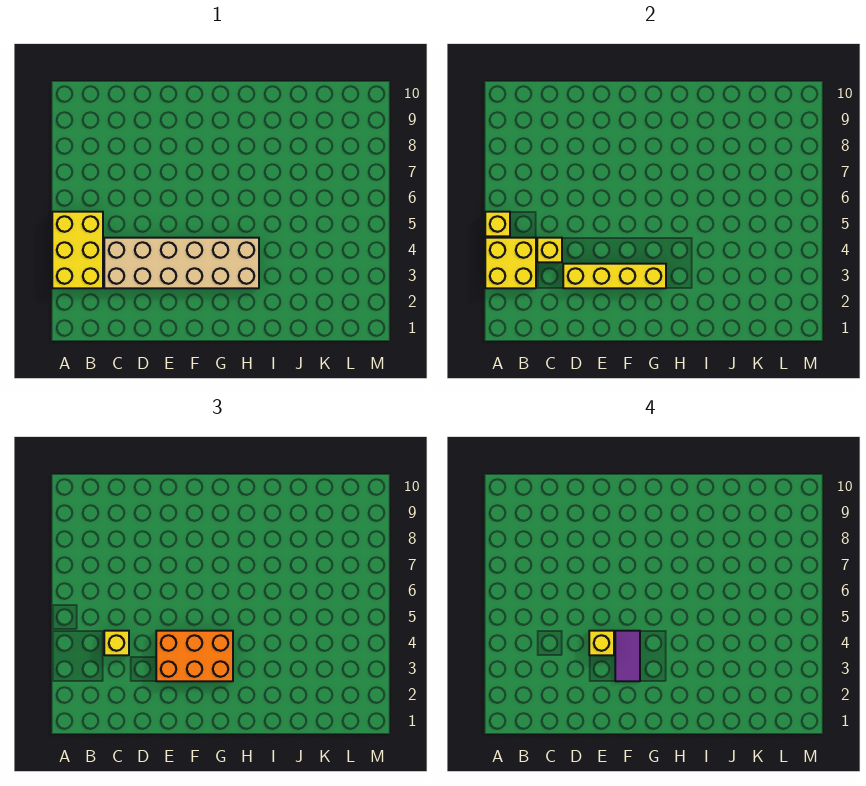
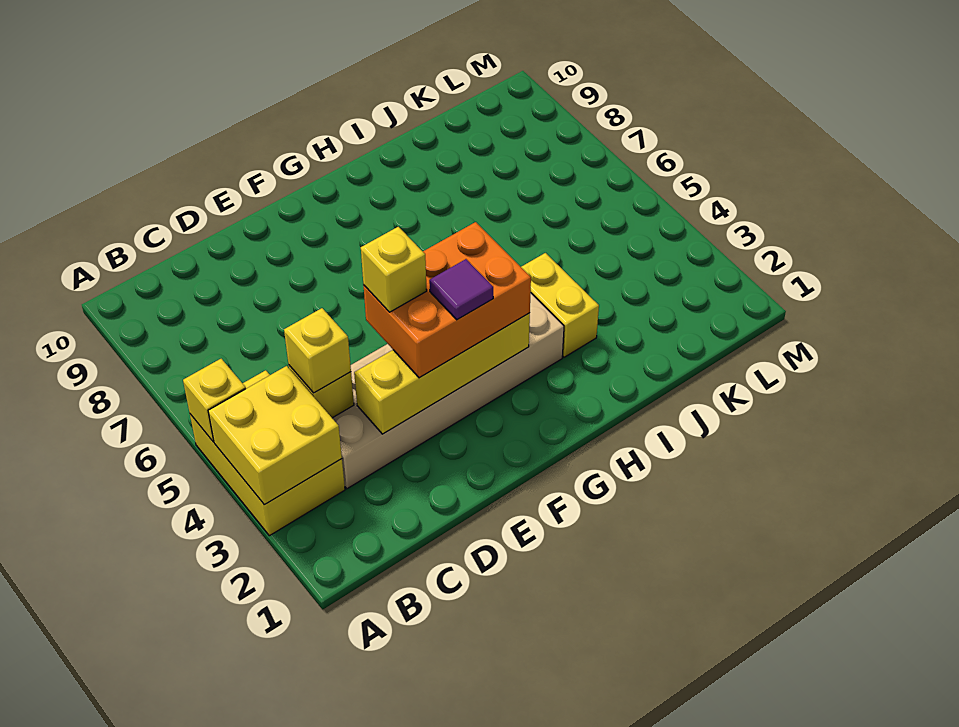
purple tile F3:F4 level 4 -> purple tile F3 level 4
none -> yellow brick I3:I4 level 1

